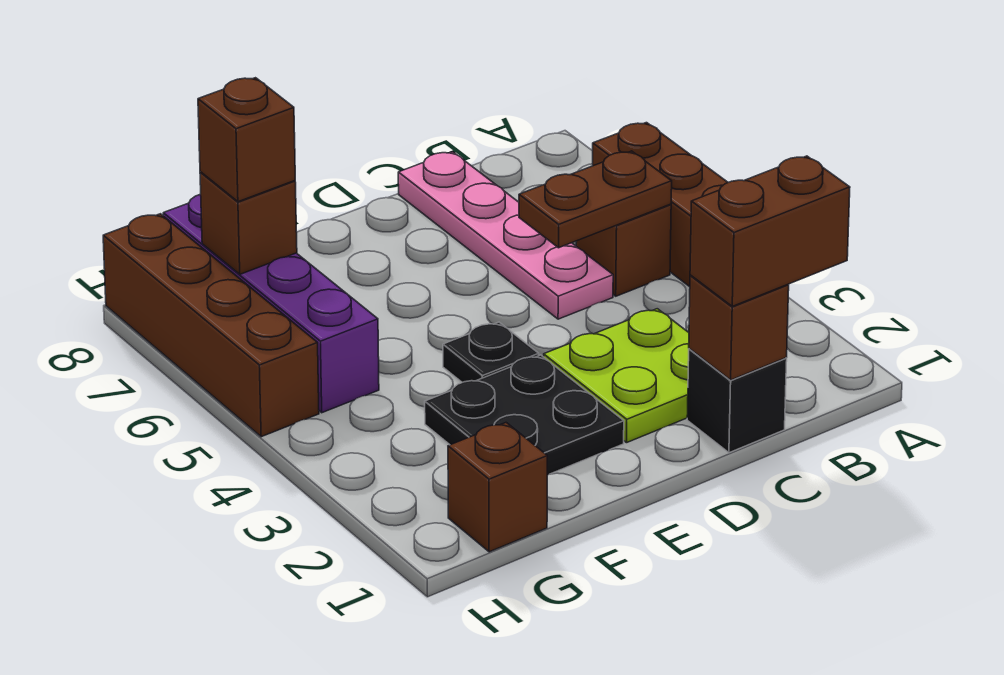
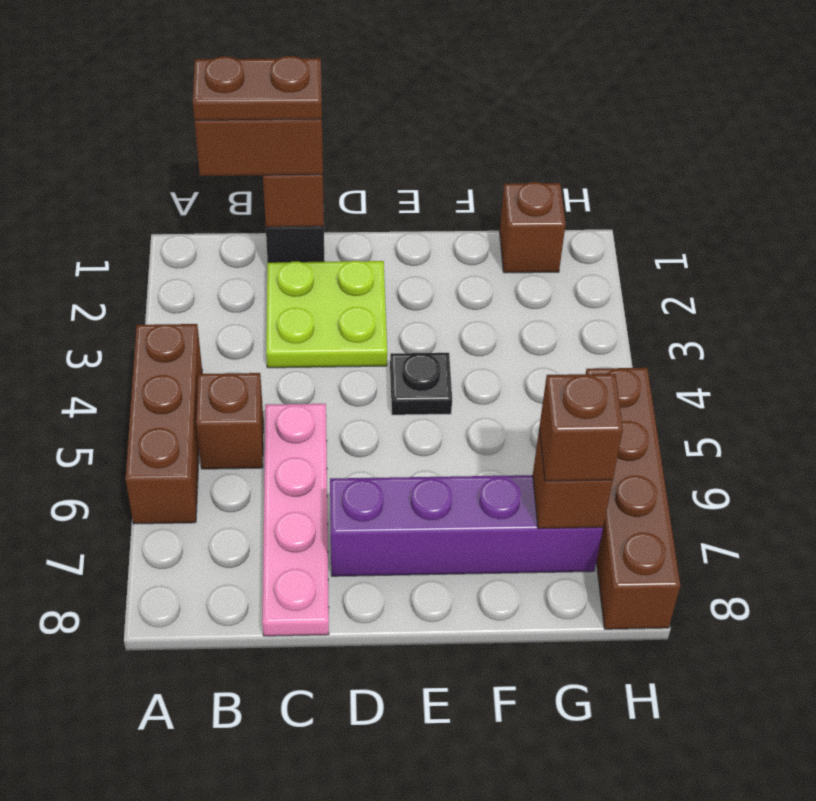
brown plate B5:C5 level 2 -> brown plate B1:C1 level 4
black plate E2:F3 level 1 -> none
purple brick G5:G8 level 1 -> purple brick D7:G7 level 1

